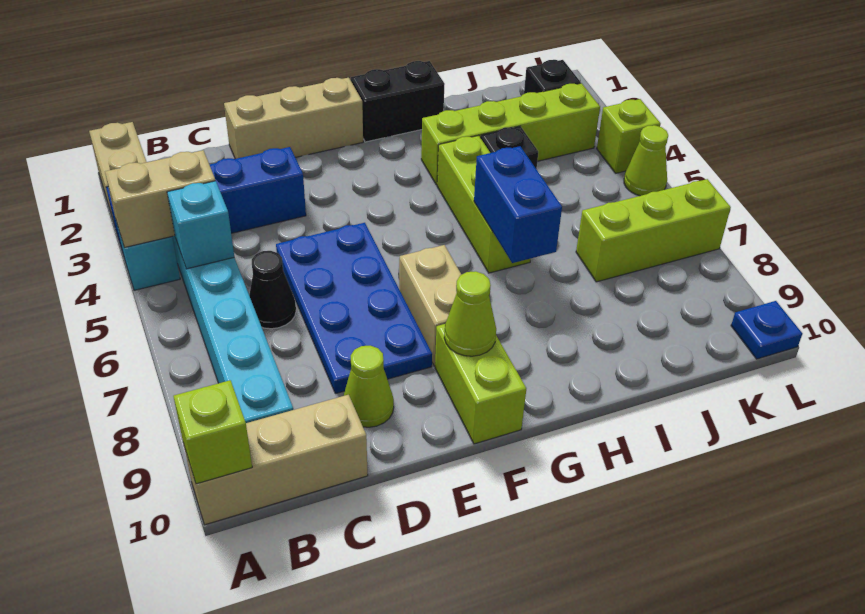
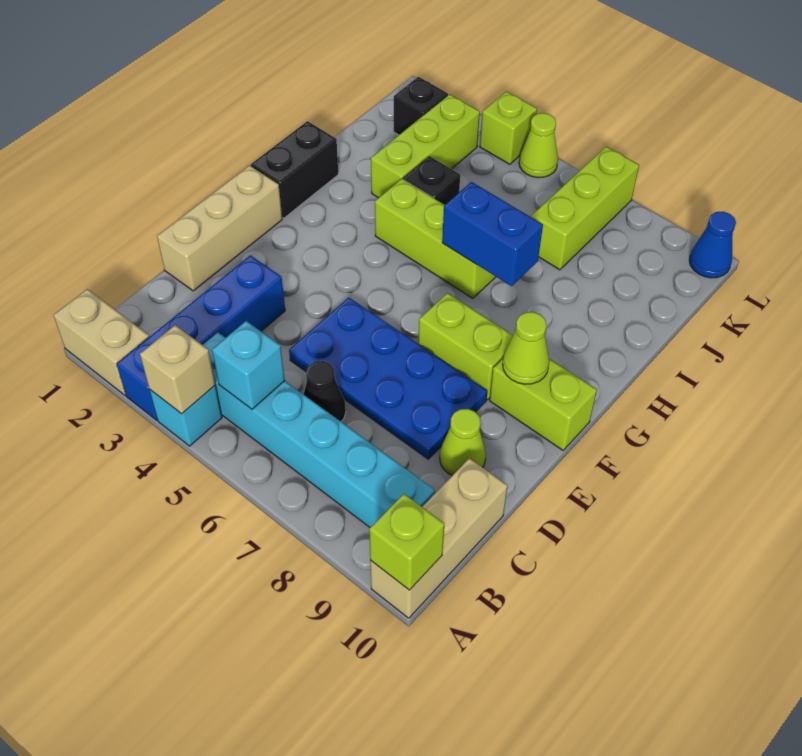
tan brick A4:B4 level 2 -> tan brick A4 level 2
tan brick F7:F8 level 1 -> lime brick F7:F8 level 1
lime brick H3:K3 level 1 -> lime brick I3:K3 level 1
blue plate L10 level 1 -> blue cone L10 level 1

